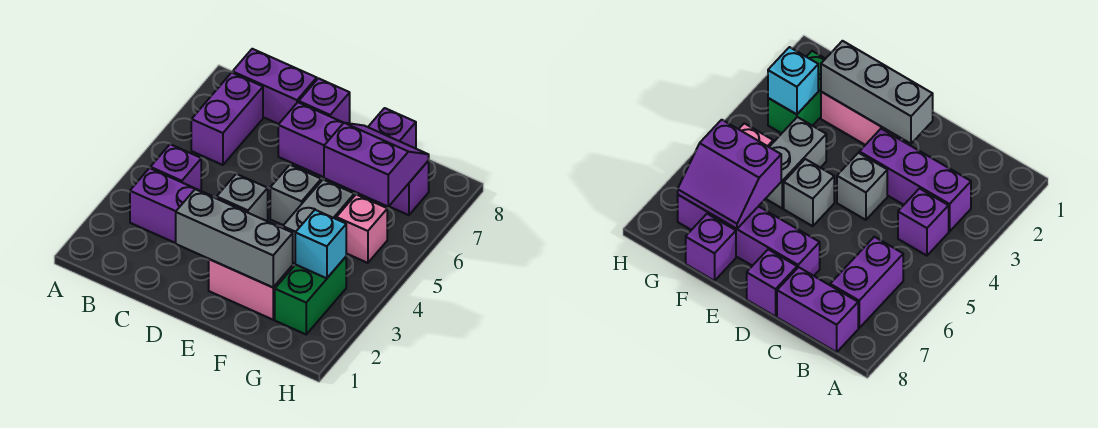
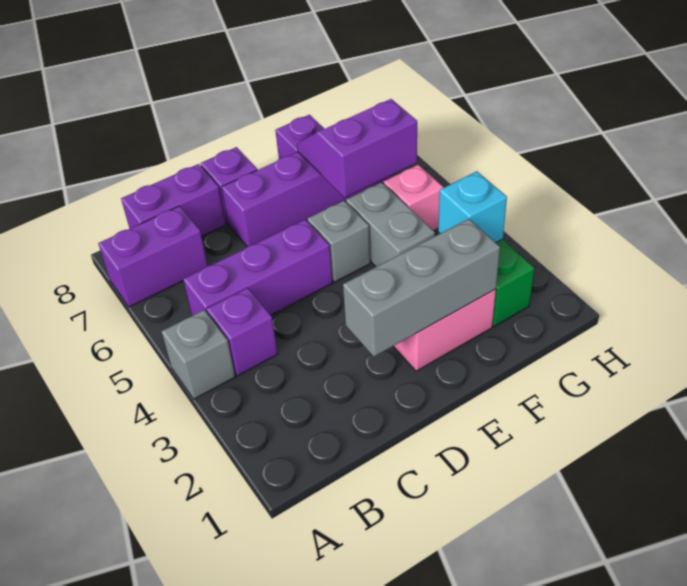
purple brick B3:D3 level 1 -> purple brick B5:D5 level 1
purple brick B6:B7 level 1 -> purple brick A7:B7 level 1
grey brick D4 level 1 -> grey brick A4 level 1

